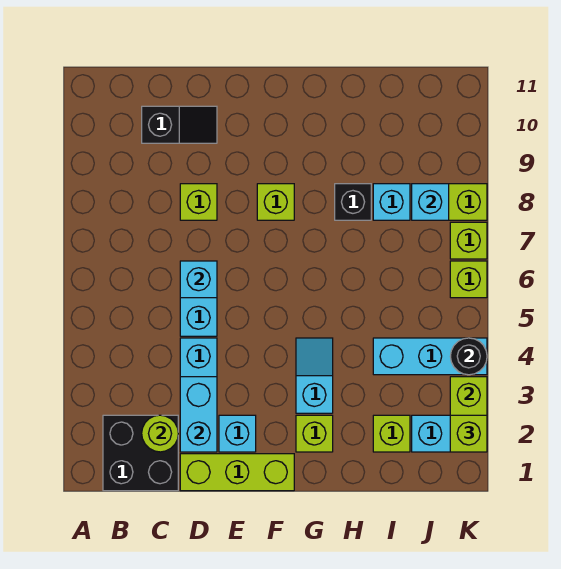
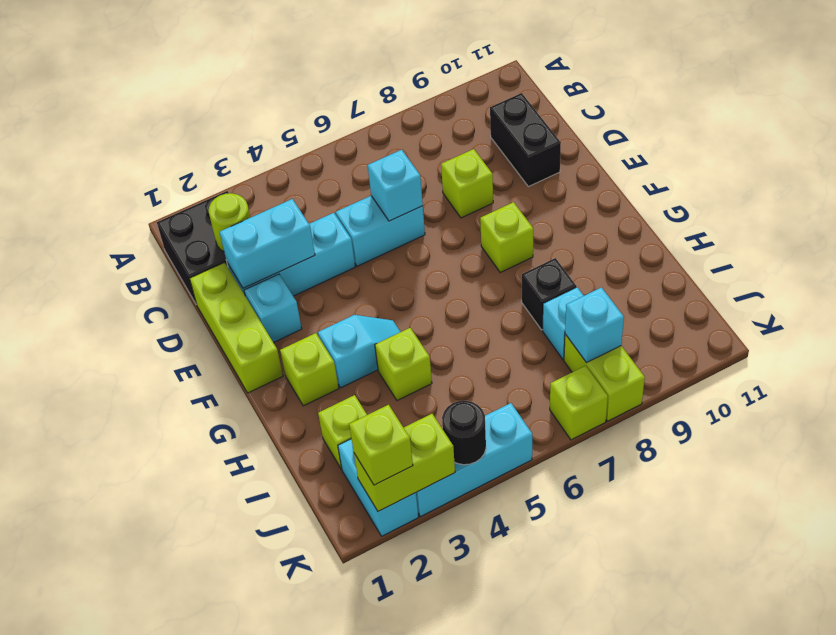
black slope C10:D10 level 1 top C -> black brick C10:D10 level 1
cyan brick I4:K4 level 1 -> cyan brick K3:K5 level 1
lime brick K6 level 1 -> lime brick H4 level 1

